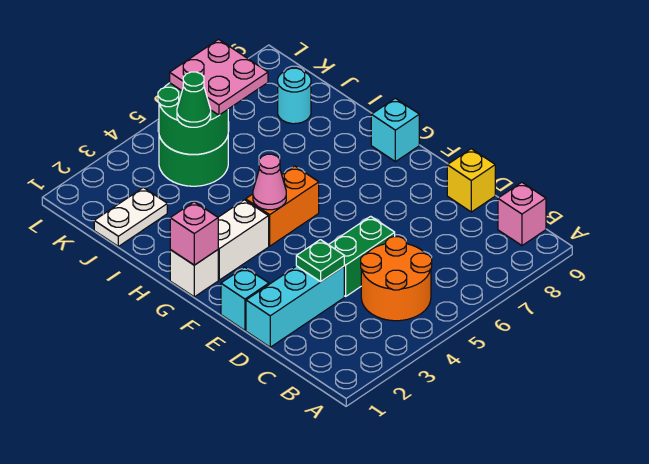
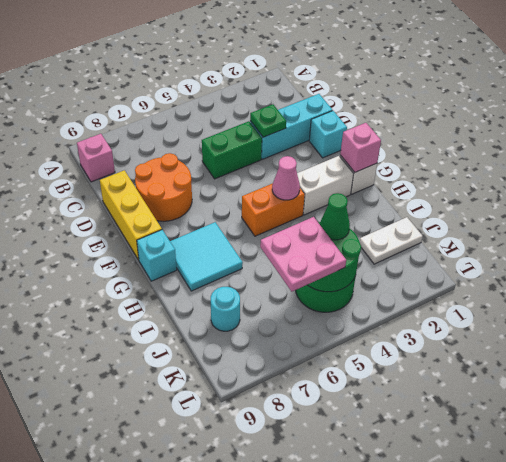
orange round brick B4:C5 level 1 -> orange round brick D7:E8 level 1
yellow brick D9 level 1 -> yellow brick D9:F9 level 1
none -> cyan tile G7:H8 level 1

